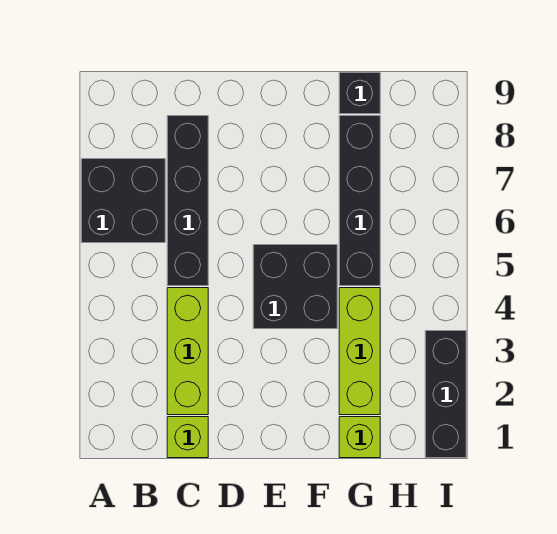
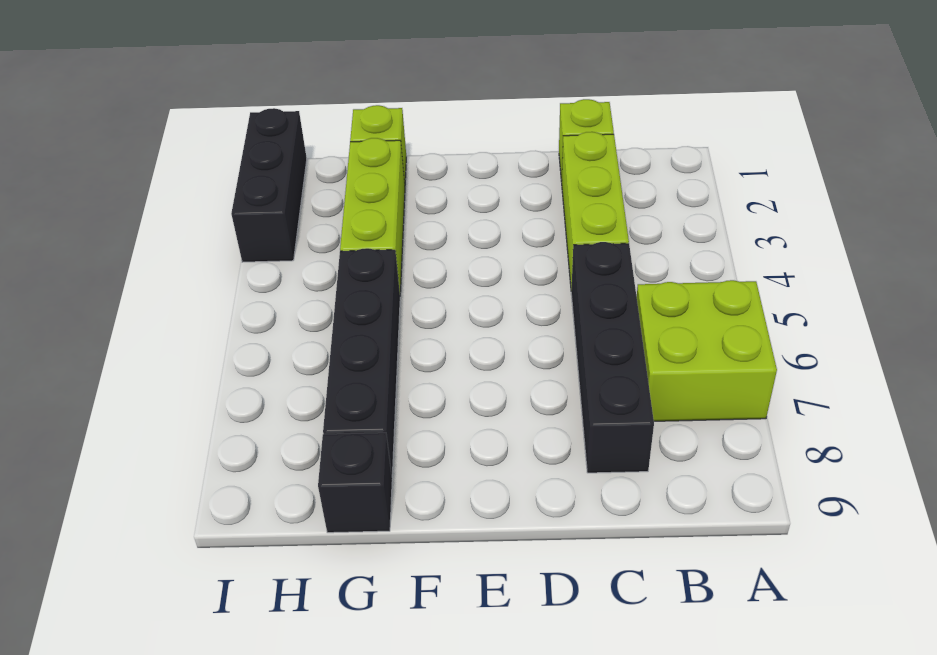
black brick A6:B7 level 1 -> lime brick A6:B7 level 1
black brick E4:F5 level 1 -> none

